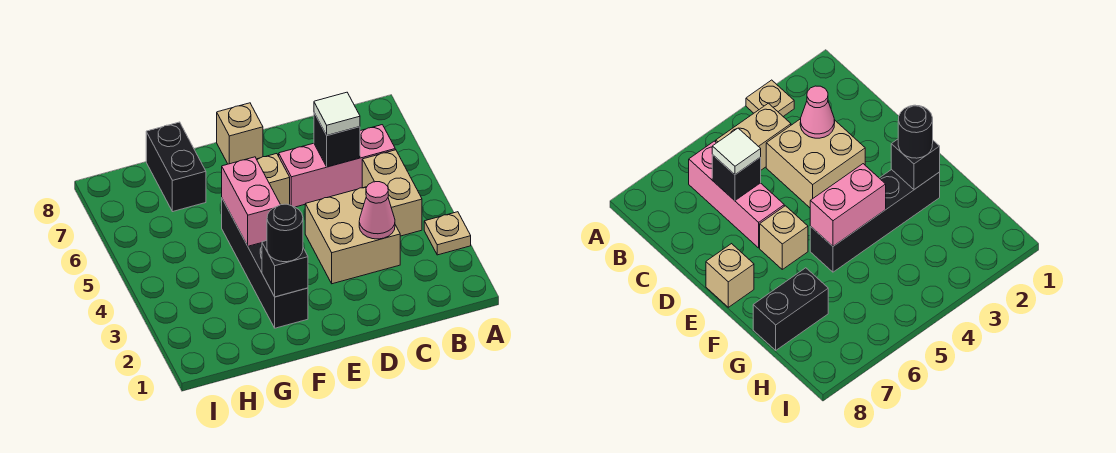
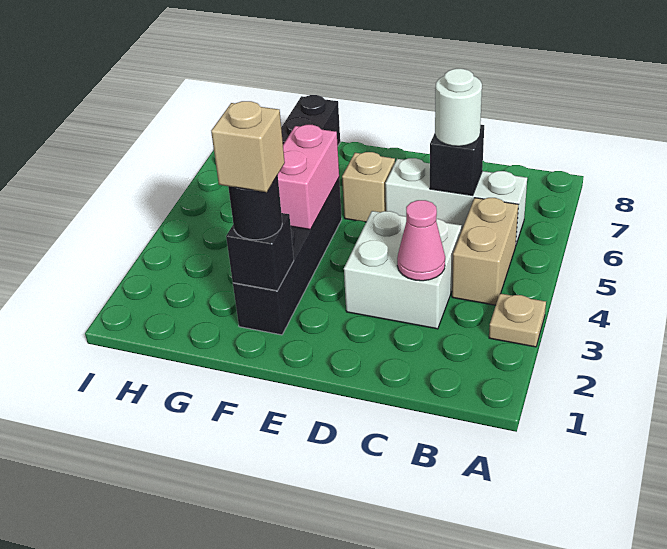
pink brick B6:D6 level 1 -> white brick B6:D6 level 1
tan brick C3:D4 level 1 -> white brick C3:D4 level 1
white tile C6 level 3 -> white round brick C6 level 3
tan brick E8 level 1 -> tan brick F2 level 4

